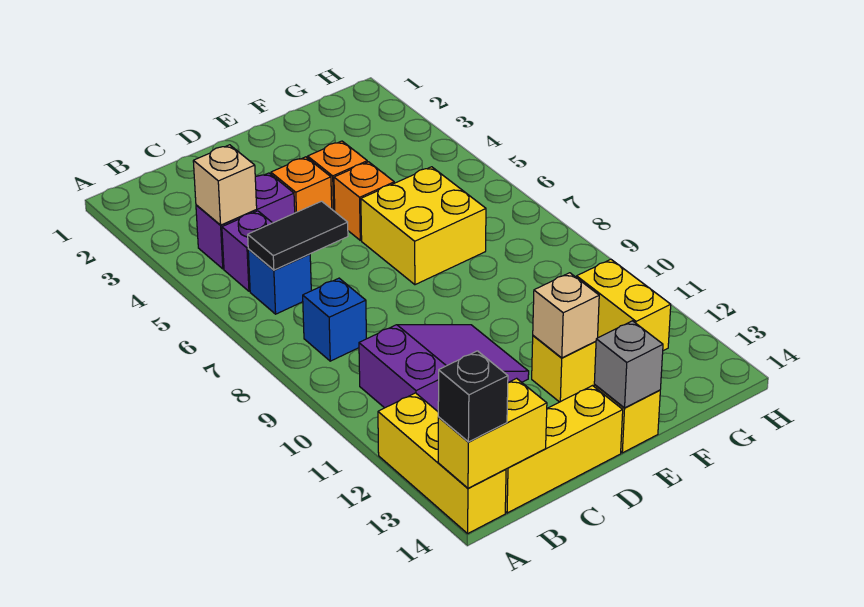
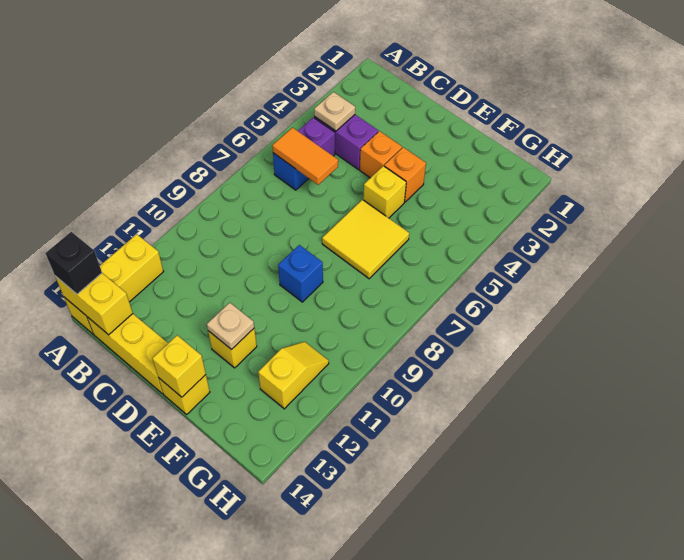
tan brick B4 level 2 -> tan plate B4 level 2
black tile B6:C6 level 2 -> orange tile B6:C6 level 2
blue brick B8 level 1 -> blue brick E9 level 1
purple slope B10:D11 level 1 top B -> none
orange brick E5 level 1 -> yellow brick E5 level 1
yellow brick E6:F7 level 1 -> yellow tile E6:F7 level 1
tan brick E12 level 2 -> tan plate E12 level 2
grey brick E14 level 2 -> yellow brick E14 level 2
yellow brick G11:G12 level 1 -> yellow slope G11:G12 level 1 top 12

